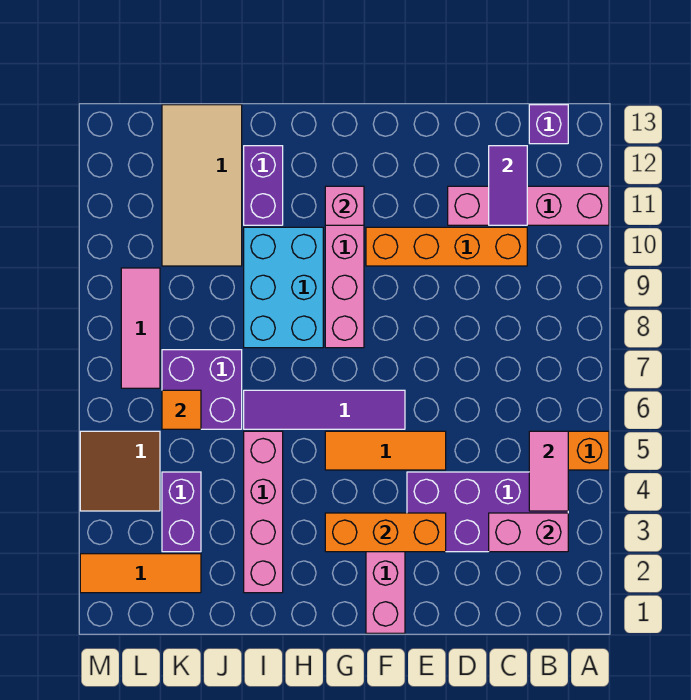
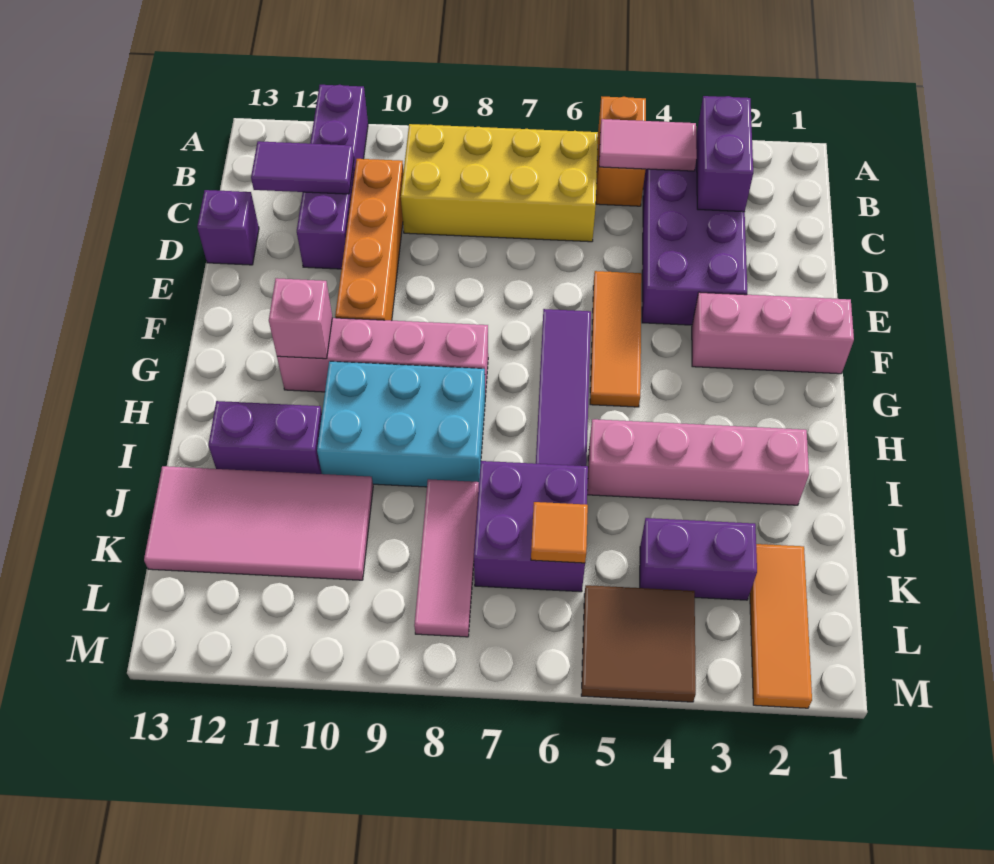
pink brick A11:D11 level 1 -> purple brick A11:D11 level 1
pink brick B3:C3 level 2 -> purple brick B3:C3 level 2
none -> yellow brick B6:C9 level 1
purple brick B13 level 1 -> purple brick D13 level 1
orange brick E3:G3 level 2 -> none
tan tile J10:K13 level 1 -> pink tile J10:K13 level 1
pink tile L7:L9 level 1 -> pink tile J8:L8 level 1

